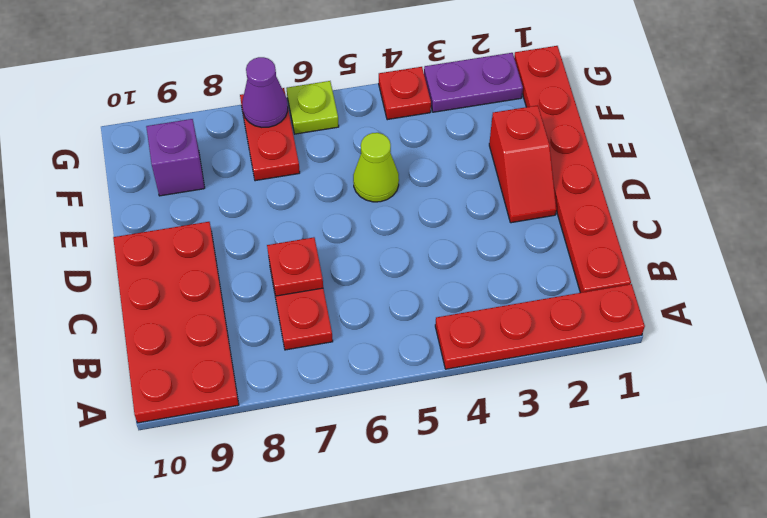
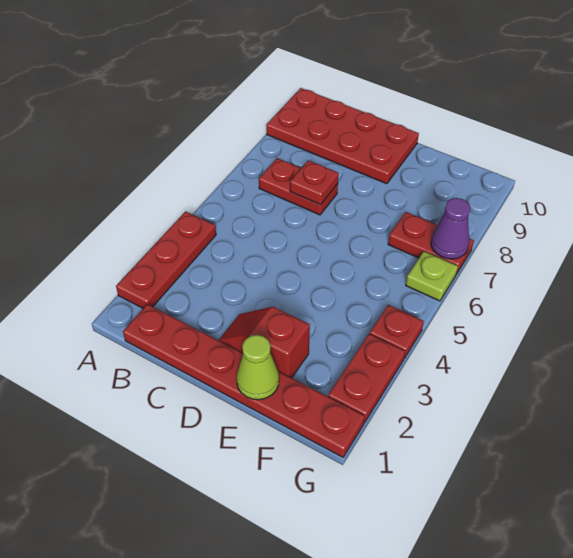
red plate A1:A4 level 1 -> red plate A2:A4 level 1
lime cone E5 level 1 -> lime cone E1 level 2
purple brick F9 level 1 -> none
purple plate G2:G3 level 1 -> red plate G2:G3 level 1

